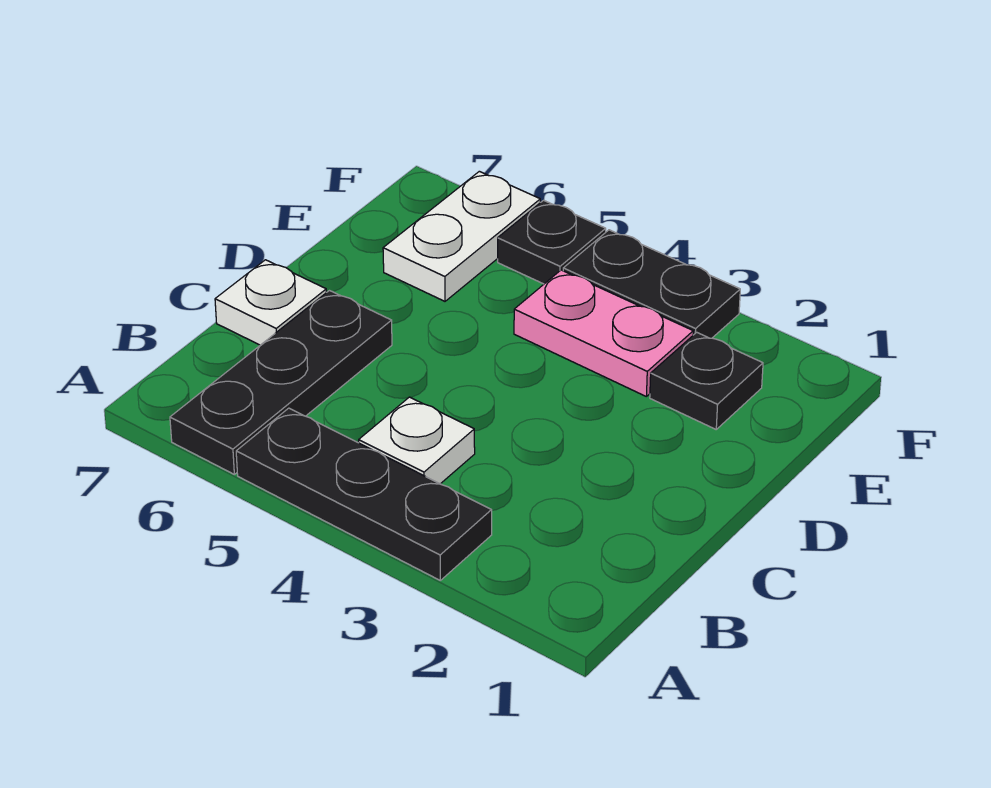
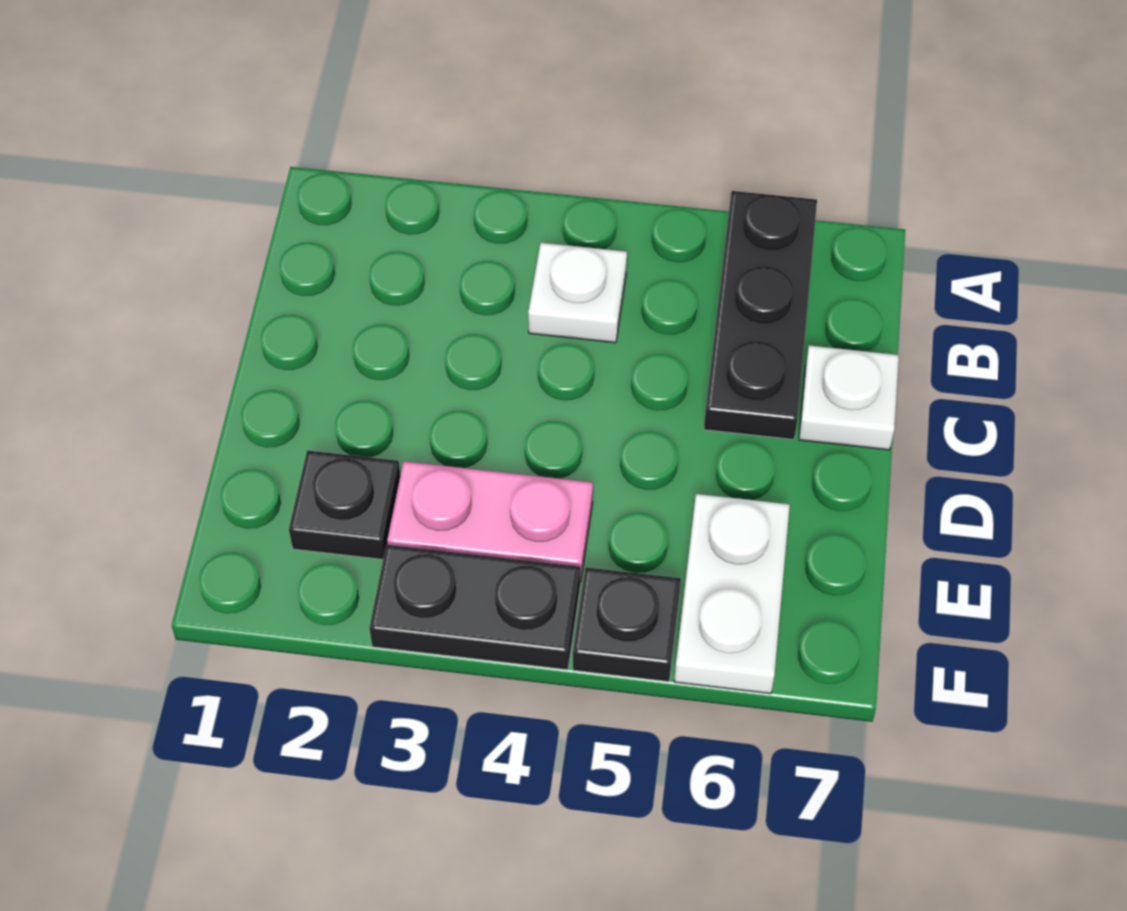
black plate A3:A5 level 1 -> none

